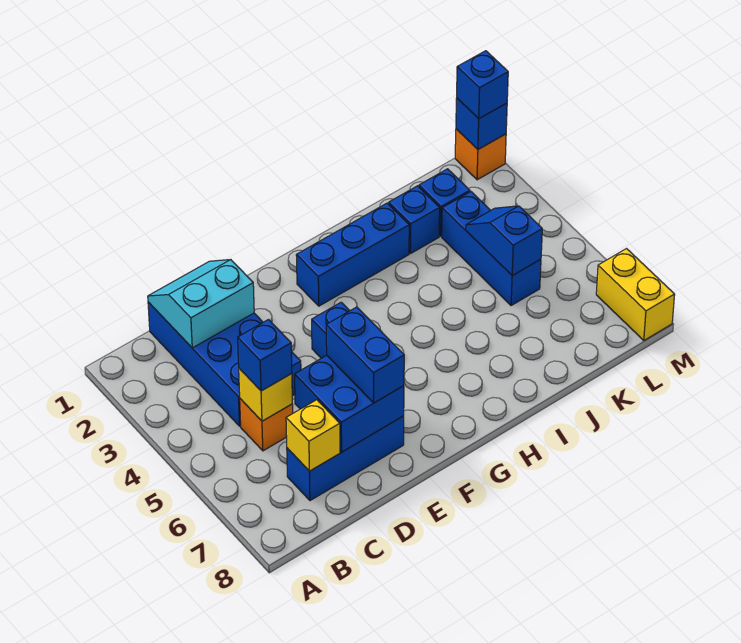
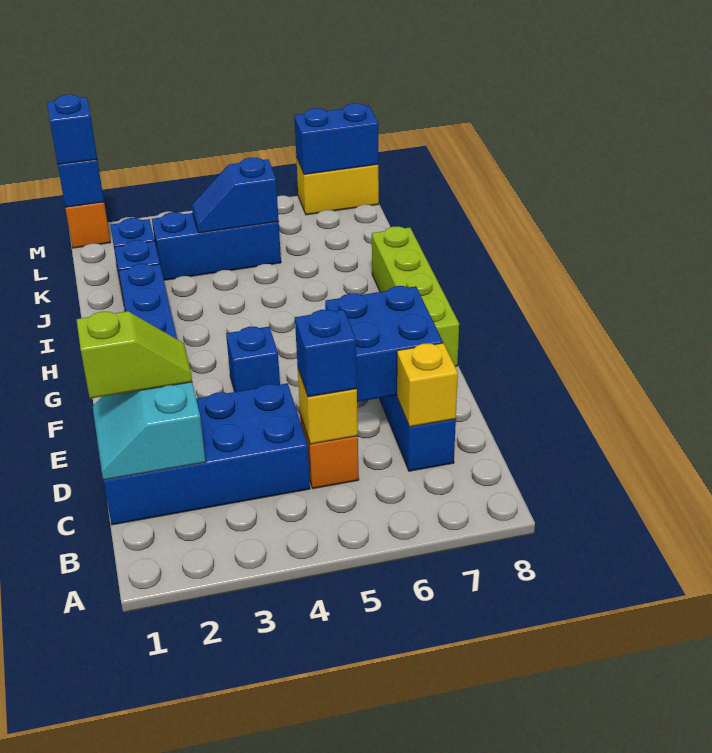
none -> lime slope D1:D2 level 3 top 1
blue brick E6:E7 level 3 -> blue brick M7:M8 level 2
none -> lime brick F8:I8 level 1

